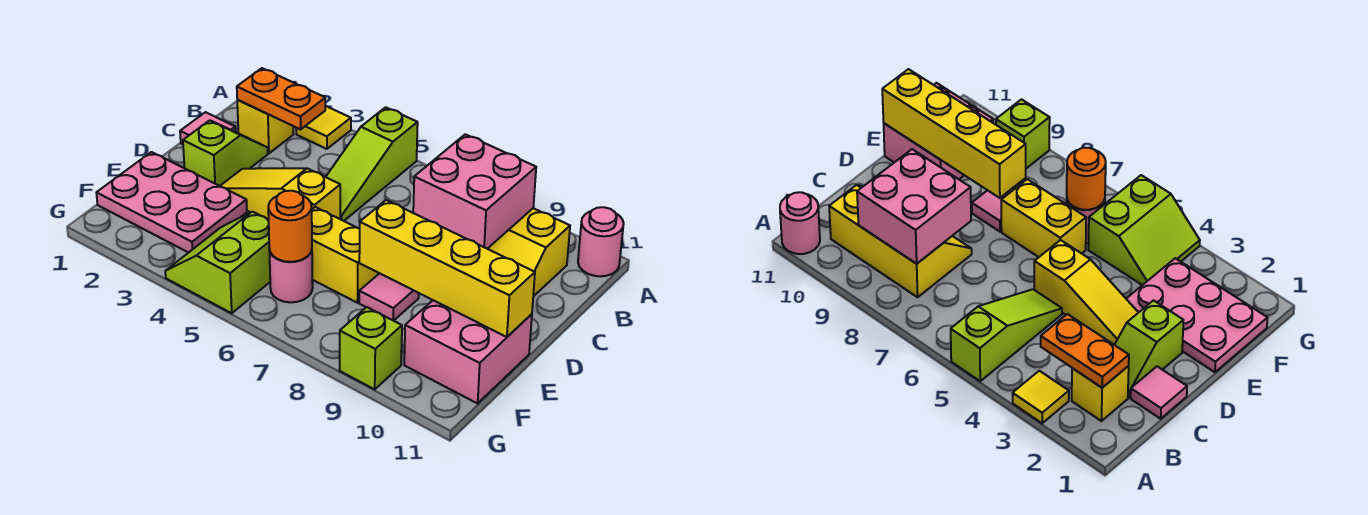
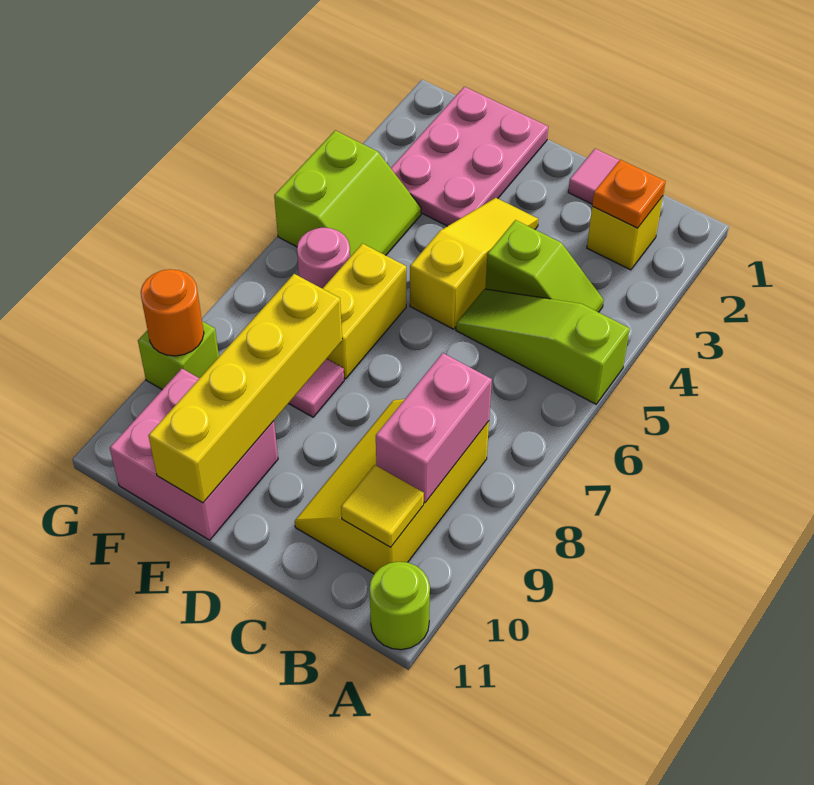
yellow tile A3 level 1 -> yellow tile B10 level 2
pink round brick A11 level 1 -> lime round brick A11 level 1
orange plate B2:B3 level 2 -> orange plate B2 level 2
pink brick B8:C9 level 2 -> pink brick B8:B9 level 2
lime slope C2:D2 level 1 top D -> lime slope B4:C4 level 1 top C
lime slope F4:G5 level 1 top 5 -> lime slope F4:G5 level 1 top G
orange round brick F6 level 2 -> orange round brick G9 level 2

